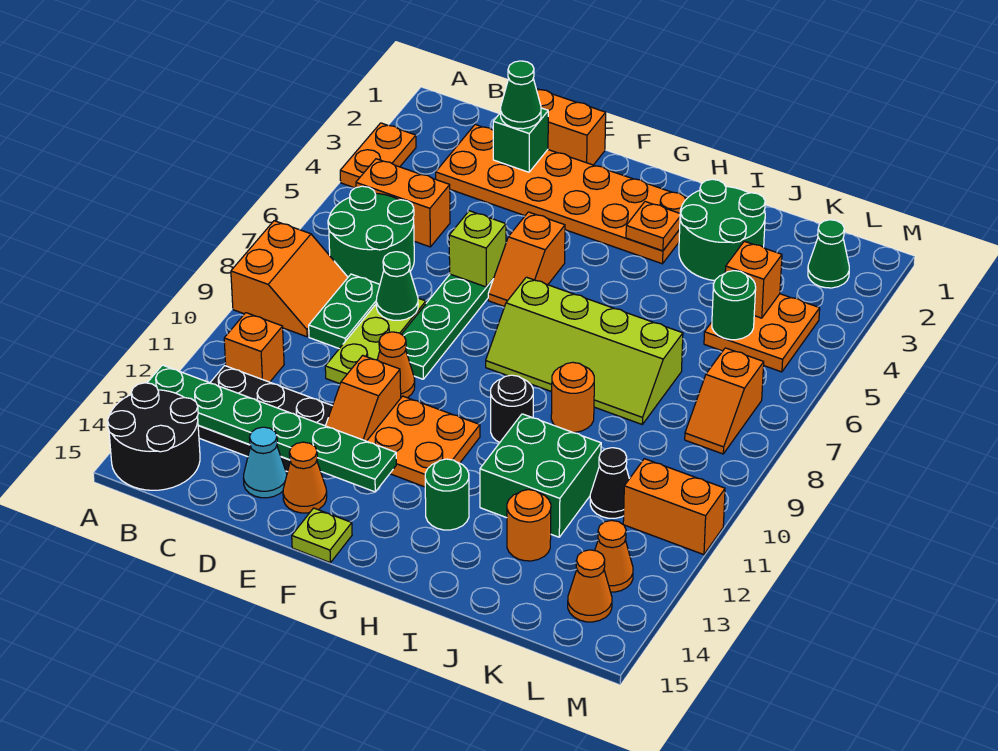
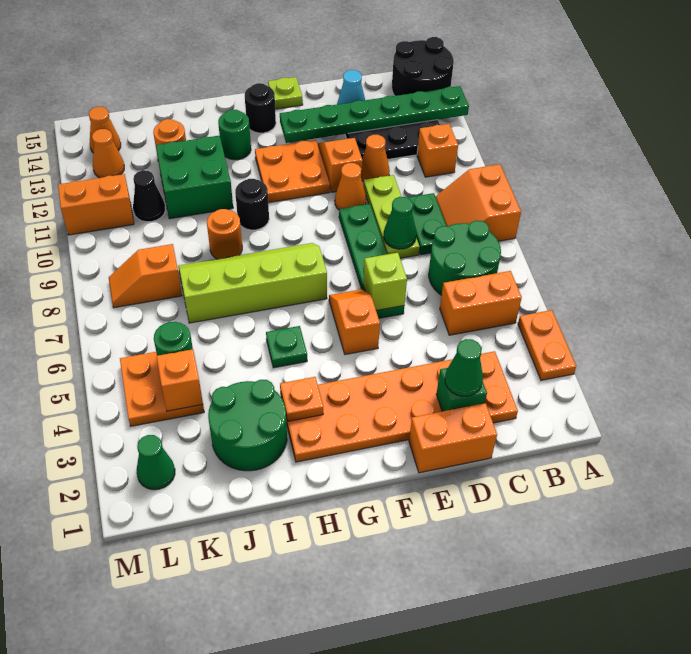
orange cone E14 level 1 -> orange cone D11 level 1
none -> black round brick G14 level 1
none -> green plate H5 level 1
orange slope L7:L8 level 1 top 7 -> orange slope K8:L8 level 1 top K

